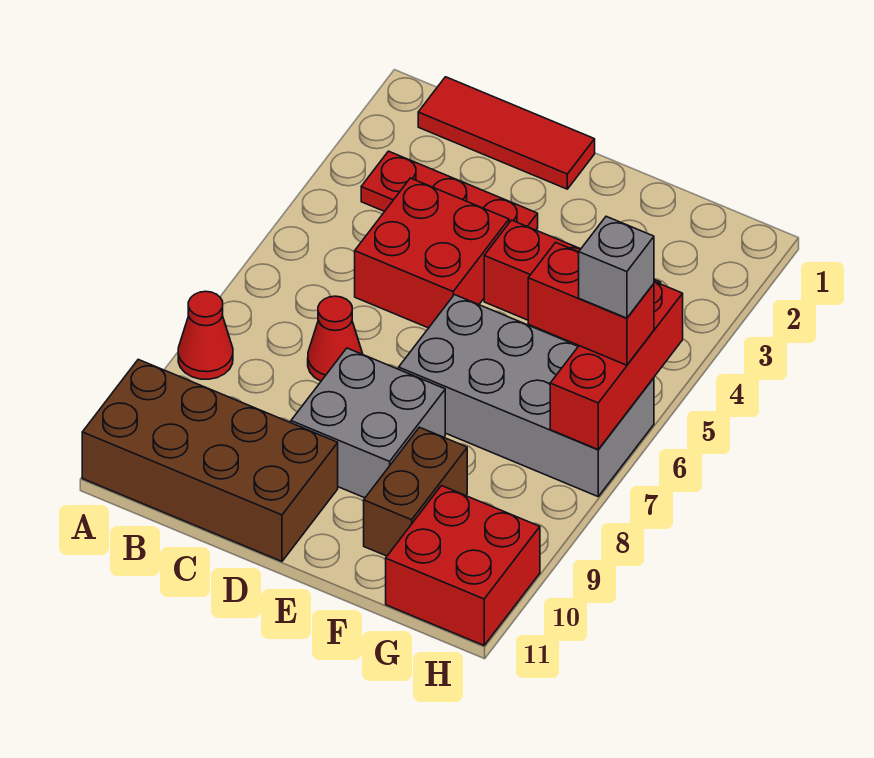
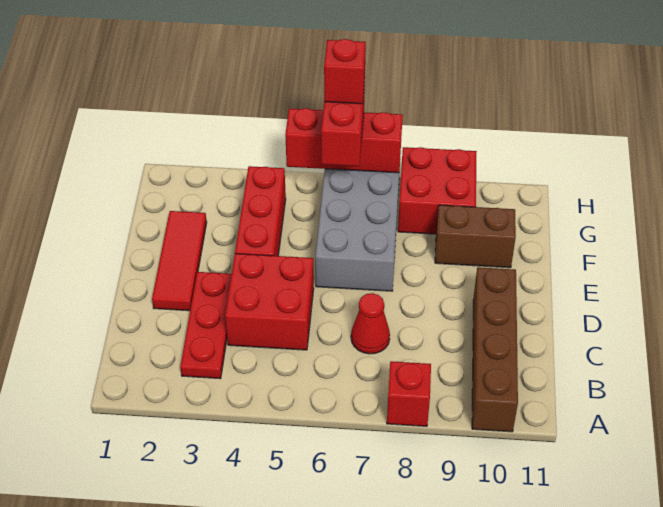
red cone A8 level 1 -> red brick A8 level 1
brown brick A10:D11 level 1 -> brown brick A10:D10 level 1
red tile B1:D1 level 1 -> red tile D2:F2 level 1
grey brick D8:E9 level 1 -> none
red brick G10:H11 level 1 -> red brick G8:H9 level 1
grey brick H6 level 4 -> red brick H6 level 4

